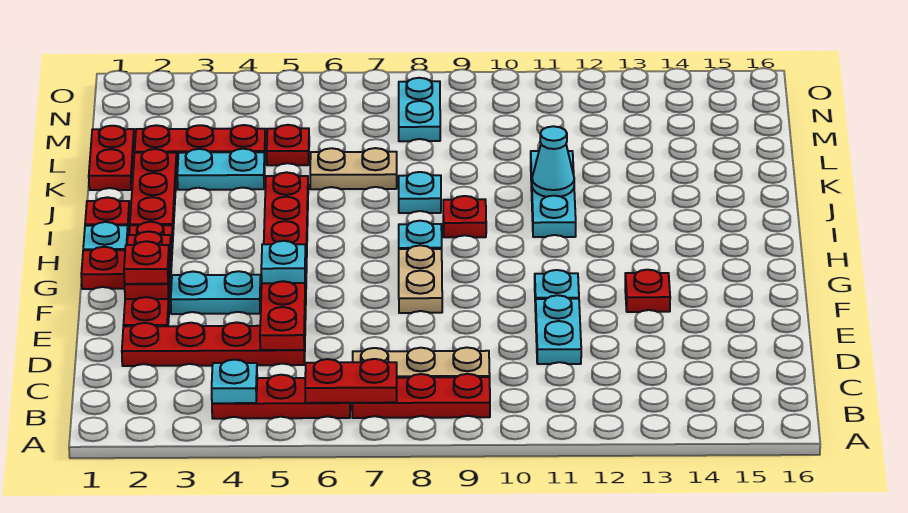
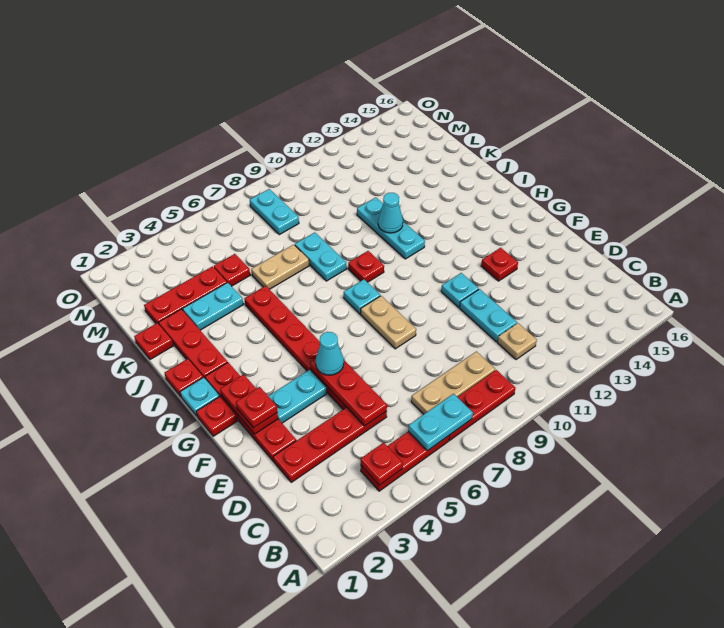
cyan plate B4 level 2 -> red plate B4 level 2
red plate B6:B7 level 2 -> cyan plate B6:B7 level 2
none -> tan plate C11 level 1
cyan plate F5 level 3 -> cyan cone F5 level 3
cyan plate J8 level 1 -> cyan plate J8:K8 level 1
red plate K1:L1 level 1 -> red plate K1 level 1

